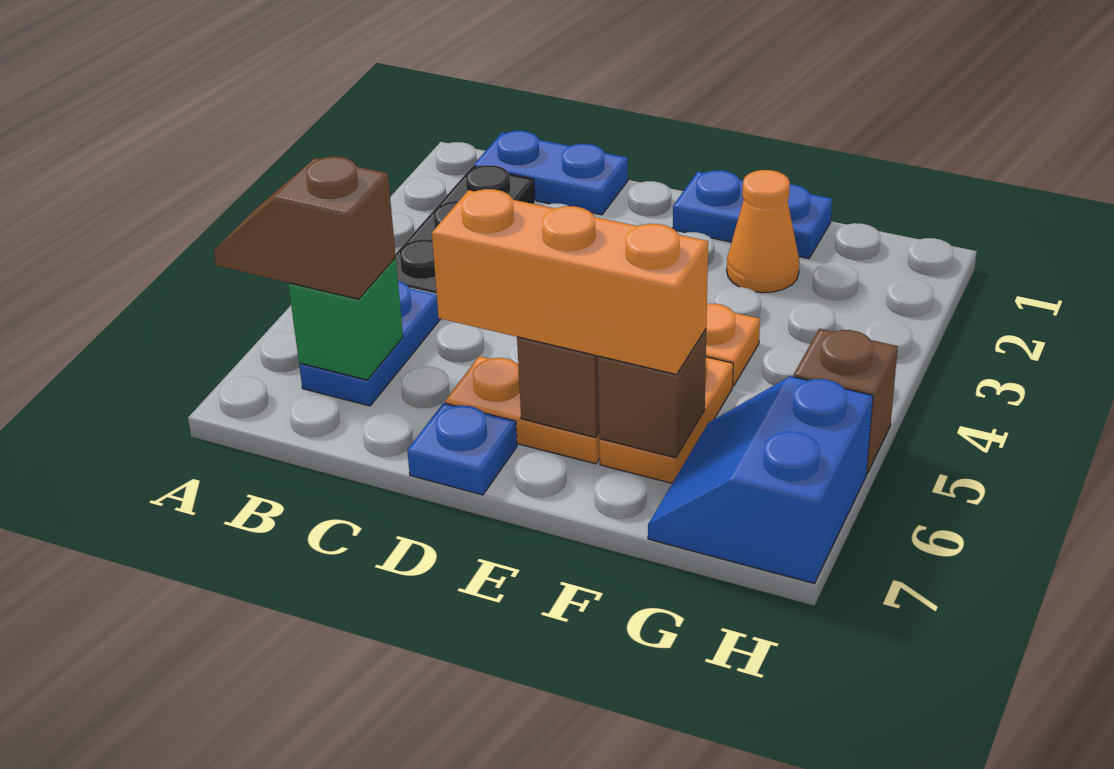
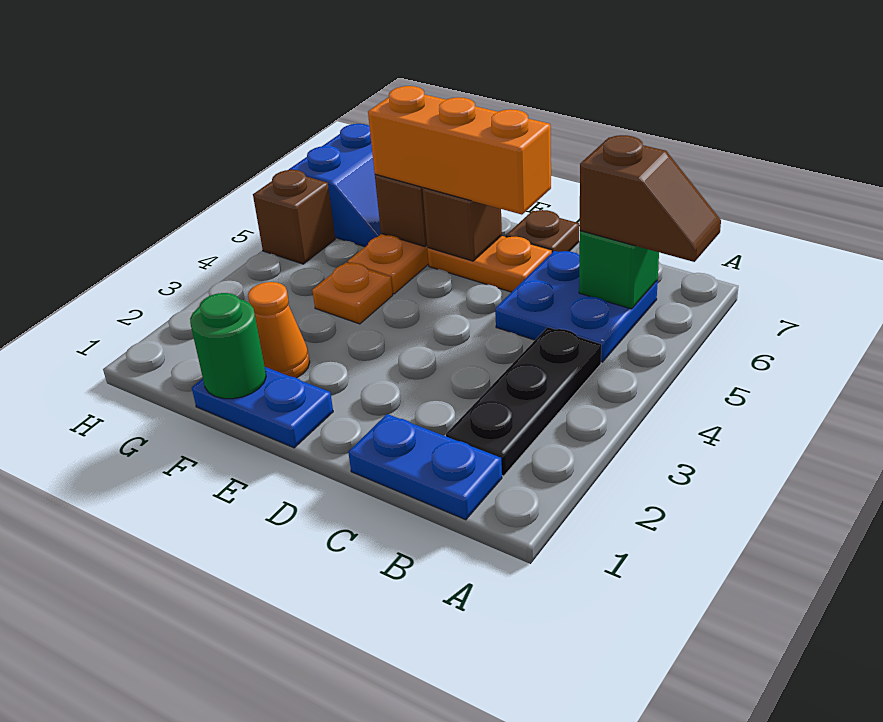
blue plate B5:B6 level 1 -> blue plate B5:C6 level 1
blue plate D7 level 1 -> brown plate D7 level 1
none -> green round brick F1 level 2

